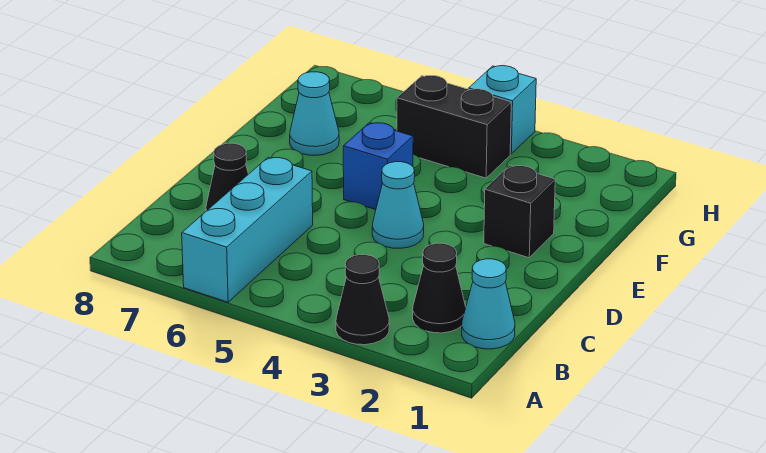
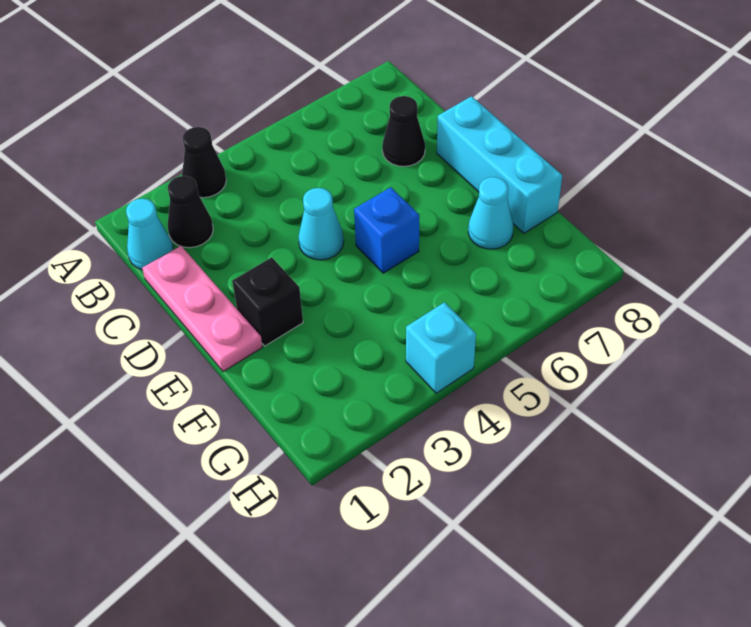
cyan brick A6:C6 level 1 -> cyan brick D8:F8 level 1
none -> pink plate C1:E1 level 1
black brick G4:G5 level 1 -> none

